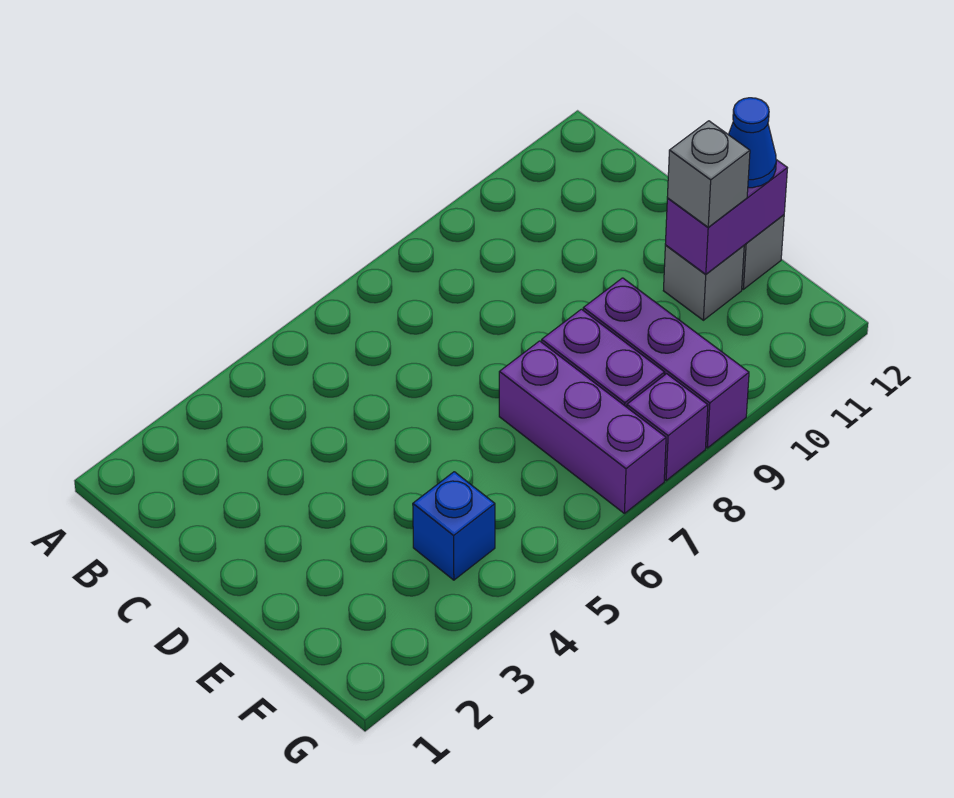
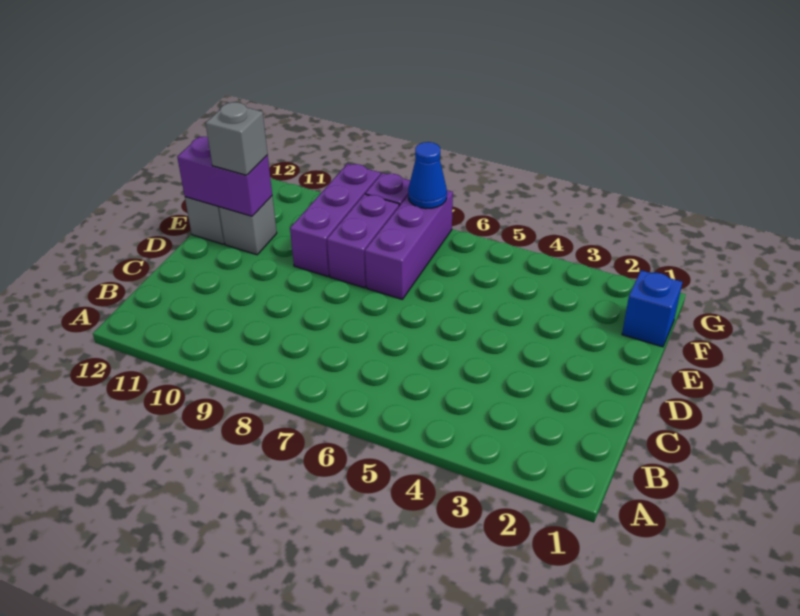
blue cone E12 level 3 -> blue cone G7 level 2
blue brick F4 level 1 -> blue brick F1 level 1

